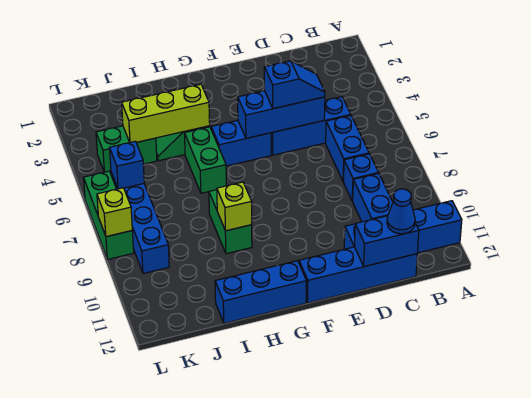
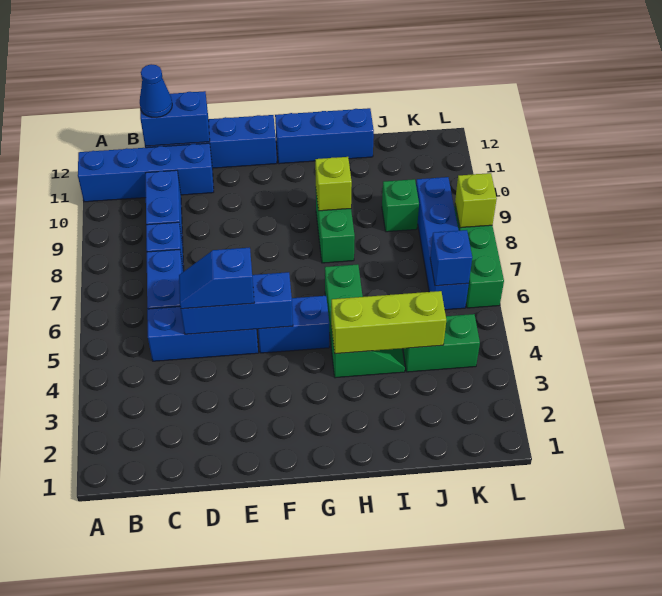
none -> green brick J9 level 1

